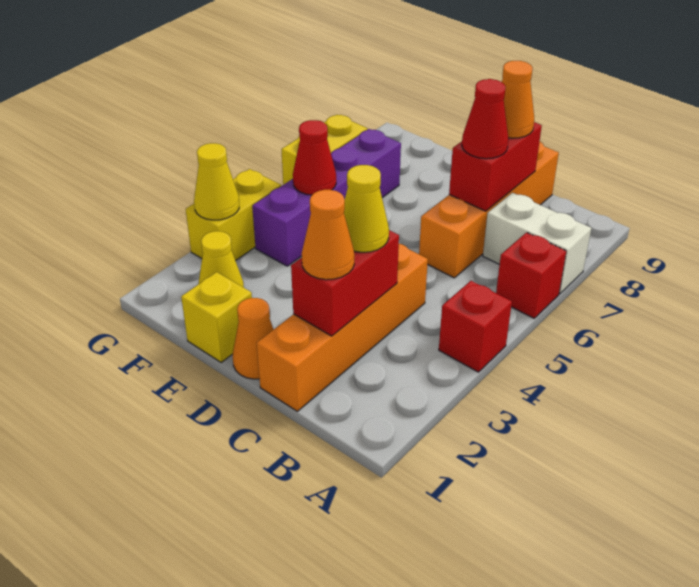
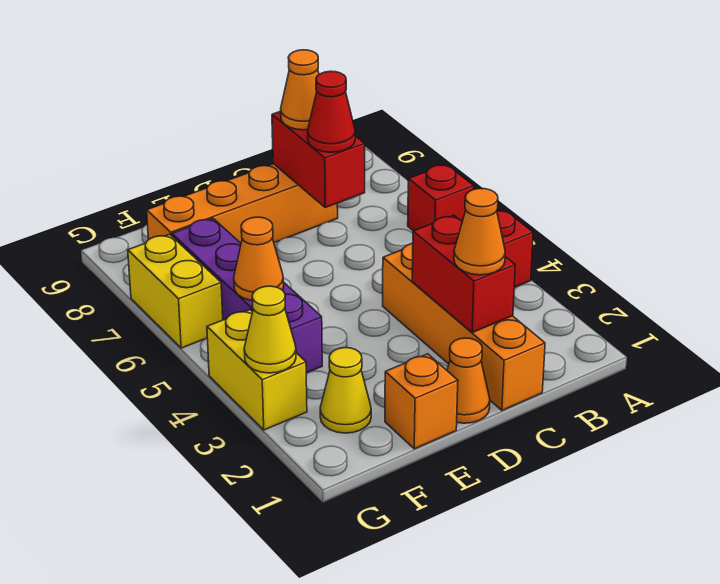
white brick A7:B7 level 1 -> none
yellow cone C3 level 3 -> none
orange brick C6:C9 level 1 -> orange brick C8:F8 level 1
yellow brick E1 level 1 -> orange brick E1 level 1
red cone F5 level 2 -> orange cone F5 level 2

